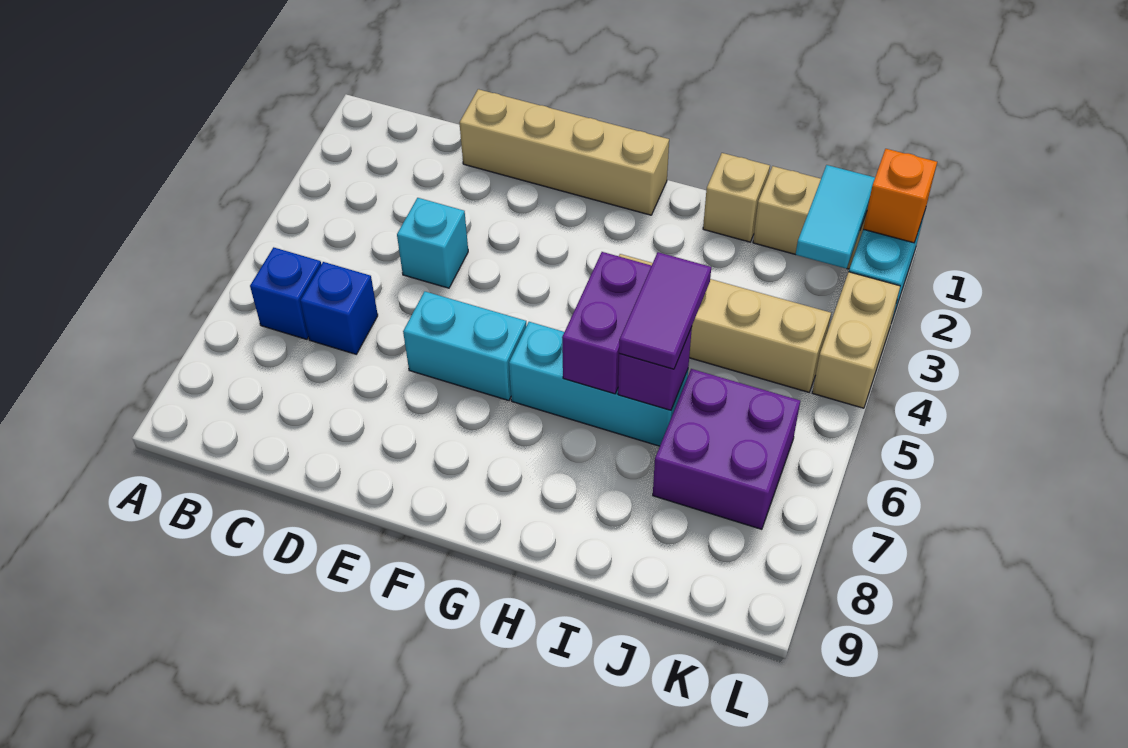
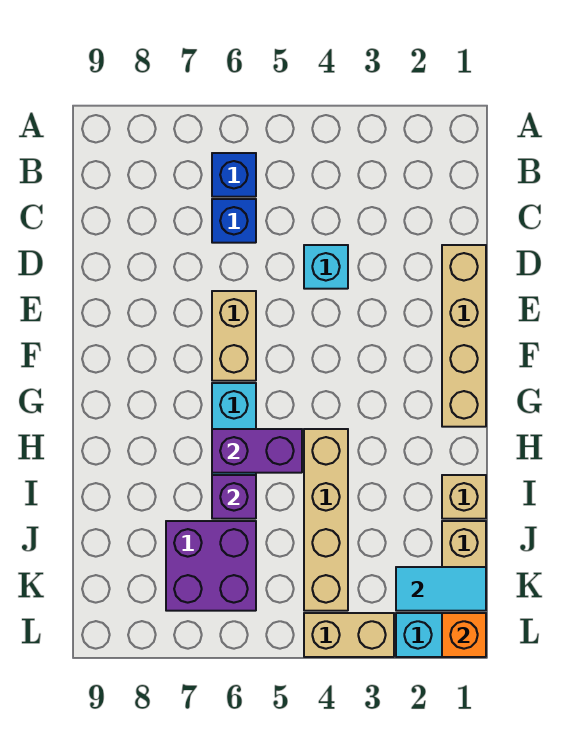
cyan brick E6:F6 level 1 -> tan brick E6:F6 level 1
purple tile I5:I6 level 3 -> none

